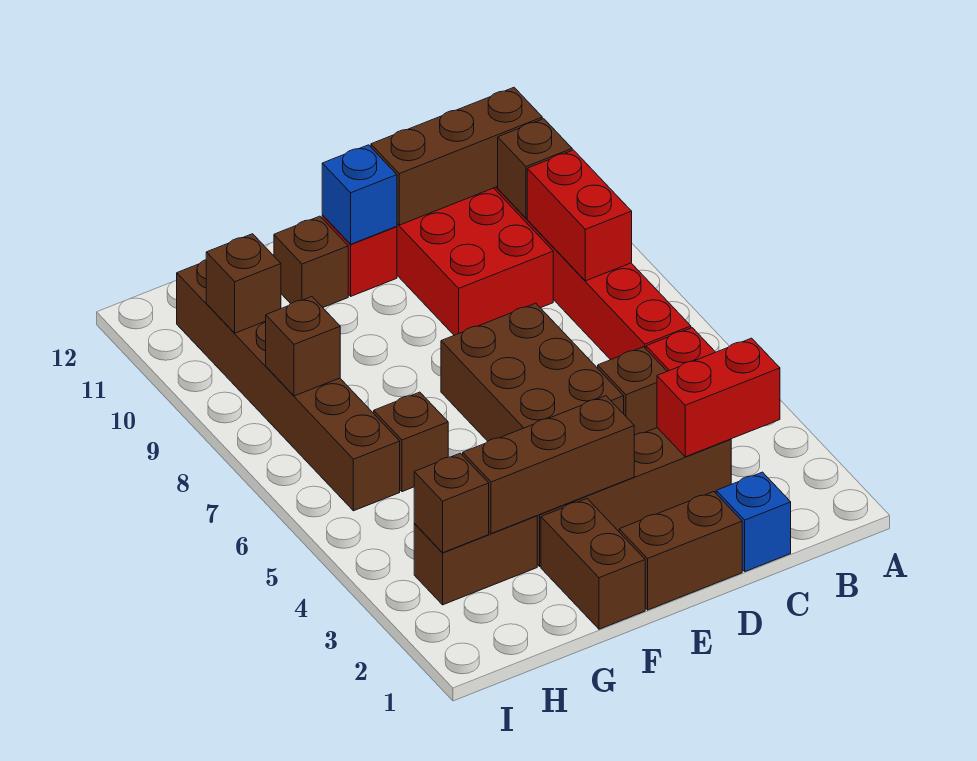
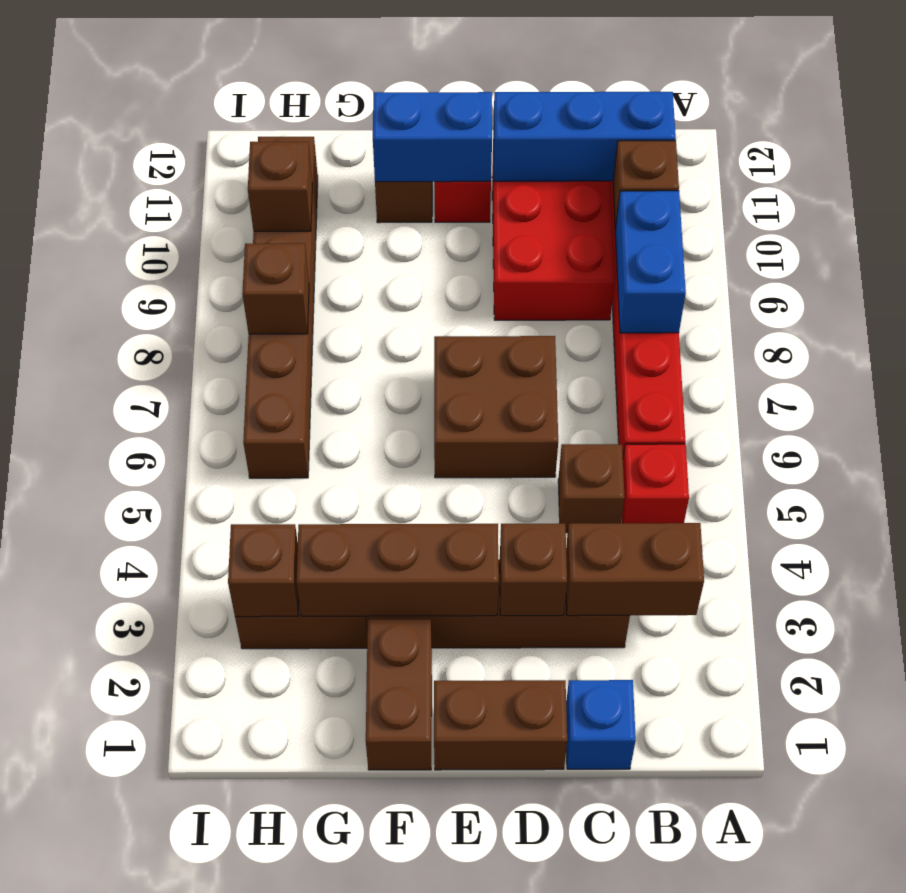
red brick B3:C3 level 2 -> brown brick B3:C3 level 2
red brick B8:B9 level 2 -> blue brick B8:B9 level 2
brown brick B11:D11 level 2 -> blue brick B11:D11 level 2
brown brick D5:E7 level 1 -> brown brick D6:E7 level 1
blue brick E11 level 2 -> blue brick E11:F11 level 2
brown brick G6 level 1 -> brown brick D3 level 2

